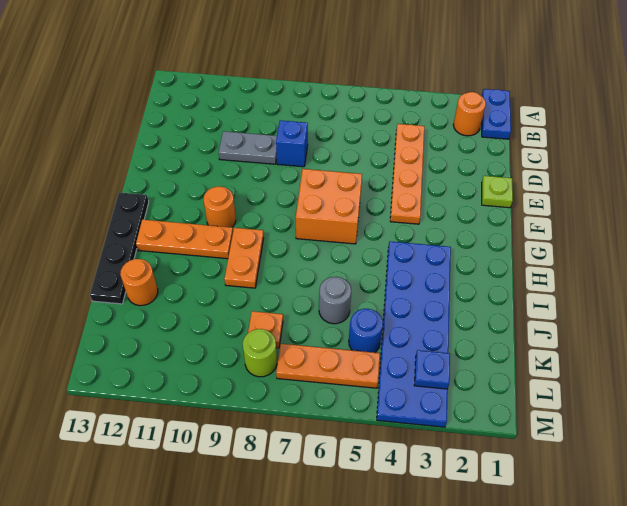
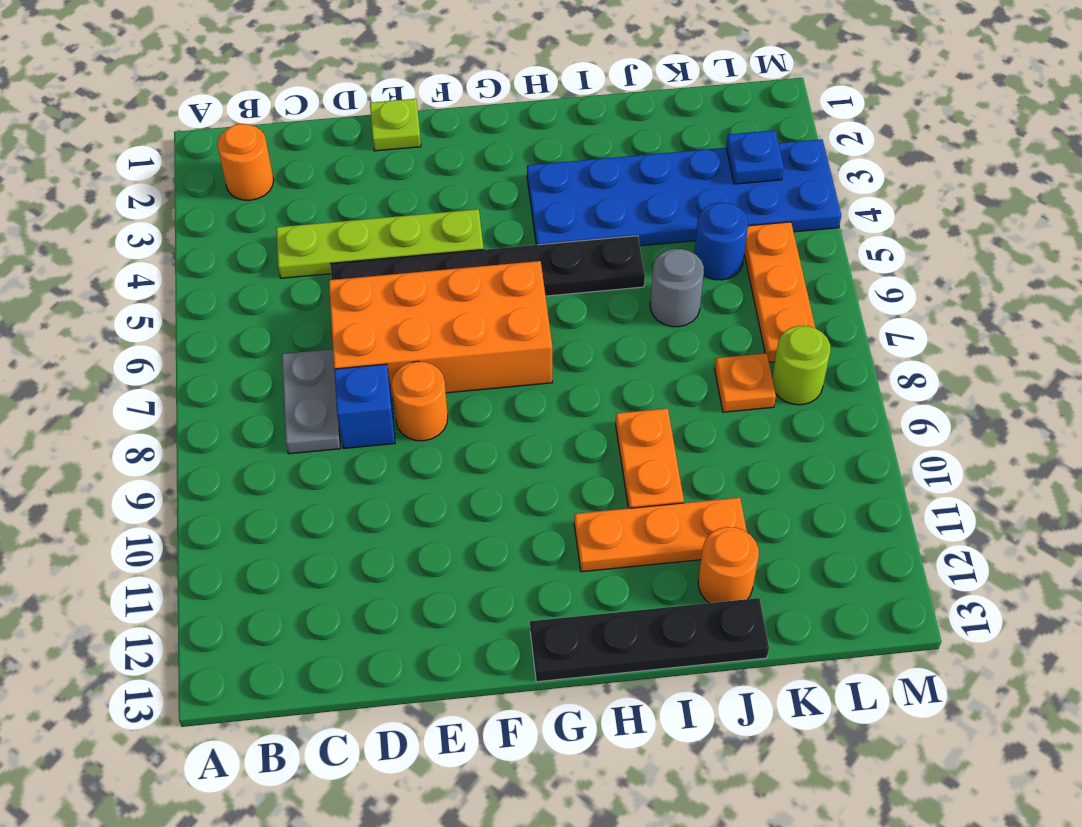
blue plate A1:B1 level 1 -> none
orange plate C4:F4 level 1 -> lime plate C4:F4 level 1
none -> black plate D5:I5 level 1
grey plate D9:D10 level 1 -> grey plate C7:C8 level 1
orange brick F6:G7 level 1 -> orange brick D6:G7 level 1
orange round brick G10 level 1 -> orange round brick E8 level 1
orange plate H9:I9 level 1 -> orange plate I9:I10 level 1
orange plate H10:H12 level 1 -> orange plate H11:J11 level 1

